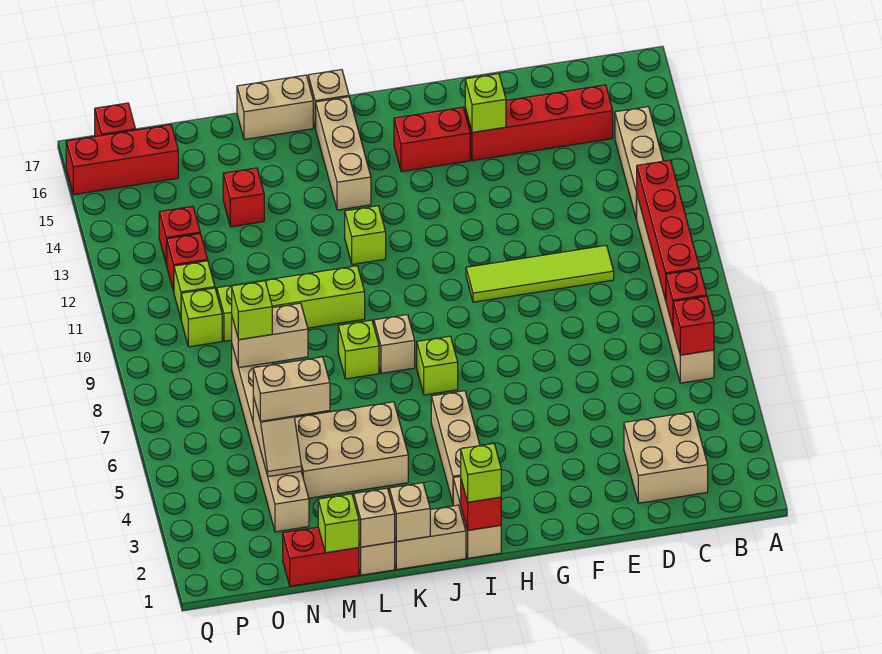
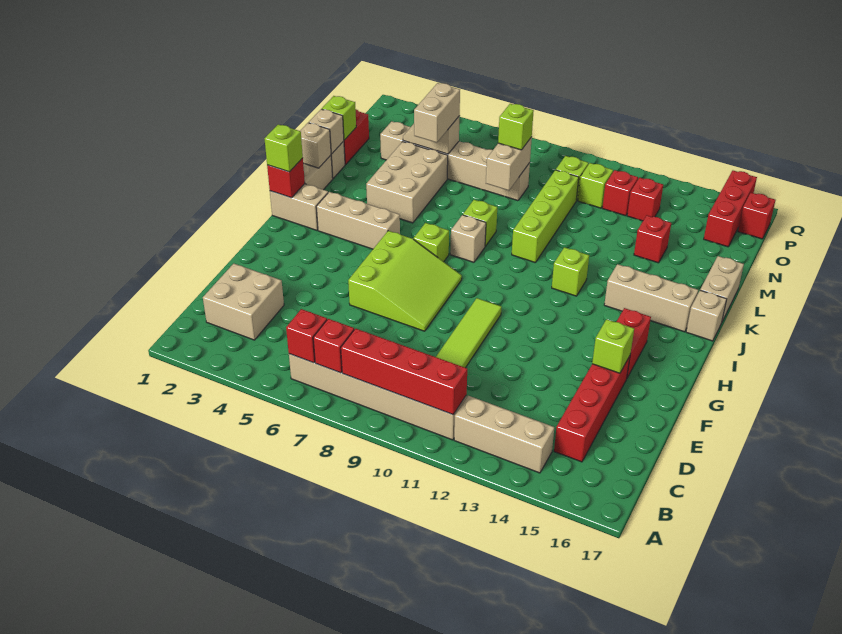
none -> lime slope F6:H8 level 1 top 6

